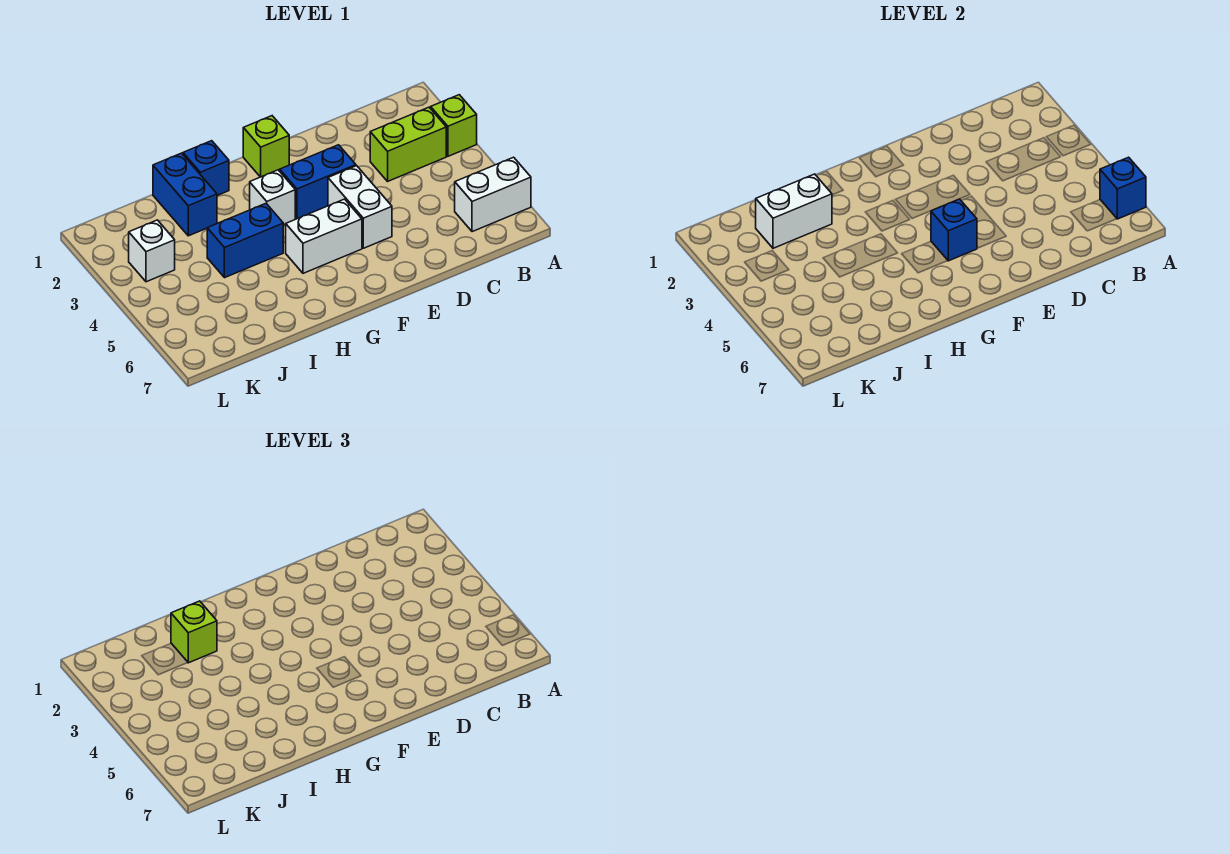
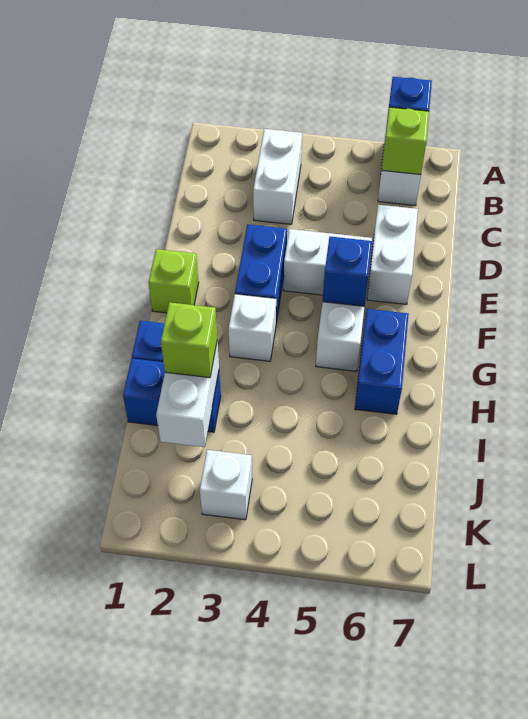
lime brick A3 level 1 -> lime brick B6 level 2
lime brick B3:C3 level 1 -> white brick B3:C3 level 1
none -> white brick D6:E6 level 1
blue brick H4:I4 level 1 -> blue brick G6:H6 level 1

